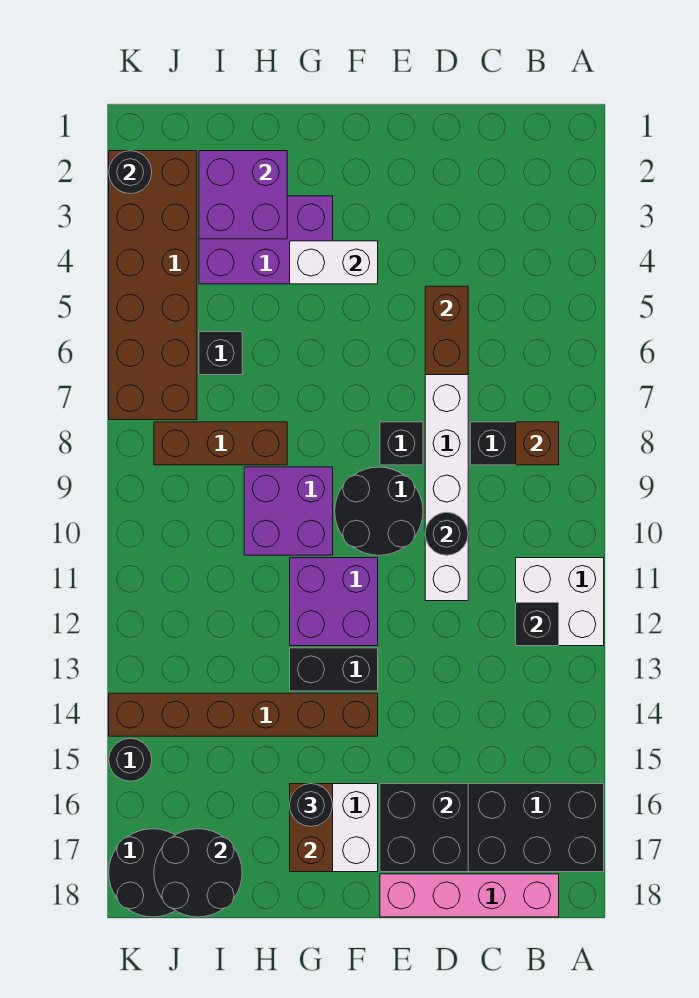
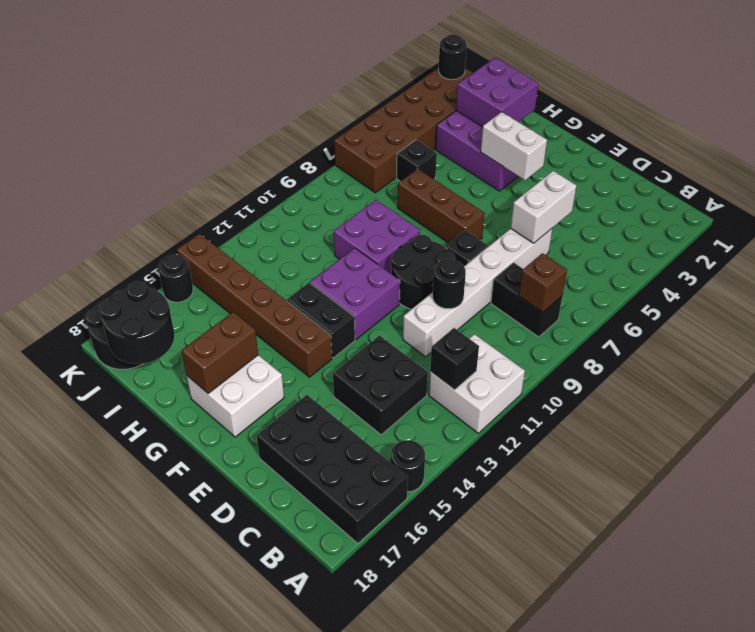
pink brick B18:E18 level 1 -> none
brown brick D5:D6 level 2 -> white brick D5:D6 level 2
black brick D16:E17 level 2 -> black brick C13:D14 level 1
black round brick G16 level 3 -> black round brick A15 level 1
brown brick H8:J8 level 1 -> brown brick F7:H7 level 1

